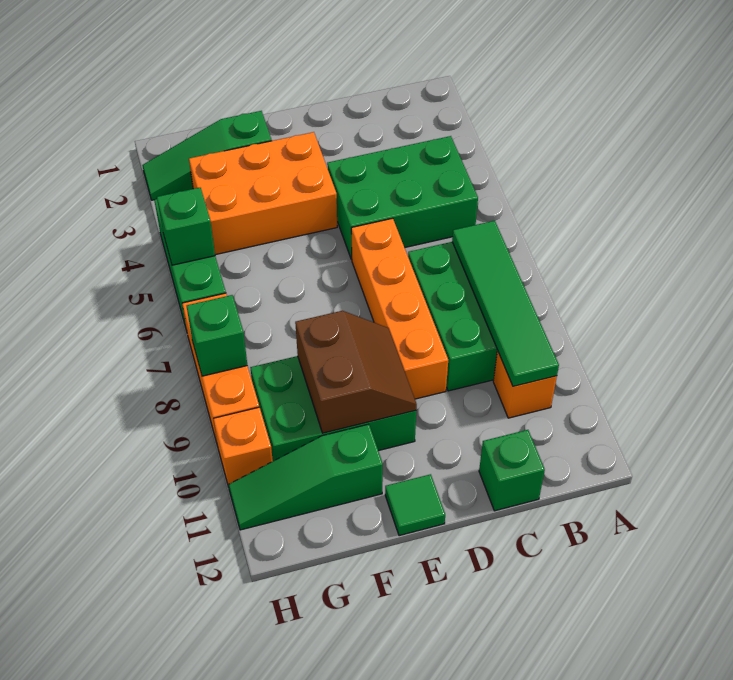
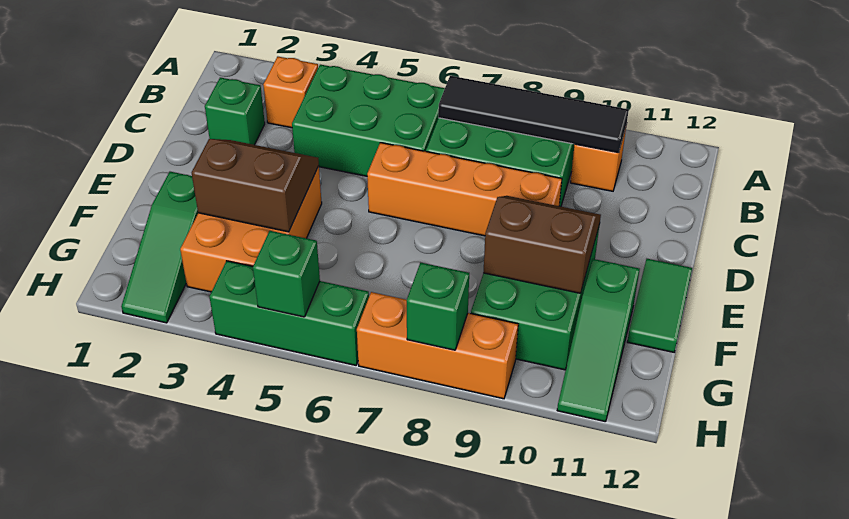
green brick B4:D5 level 1 -> green brick B4:C6 level 1
green tile B7:B10 level 2 -> black tile B7:B10 level 2
green brick C12 level 1 -> green brick C2 level 1
none -> brown slope E3:F4 level 2 top F
green tile E12 level 1 -> green tile E12:F12 level 1
orange brick H10 level 1 -> orange brick B3 level 1

